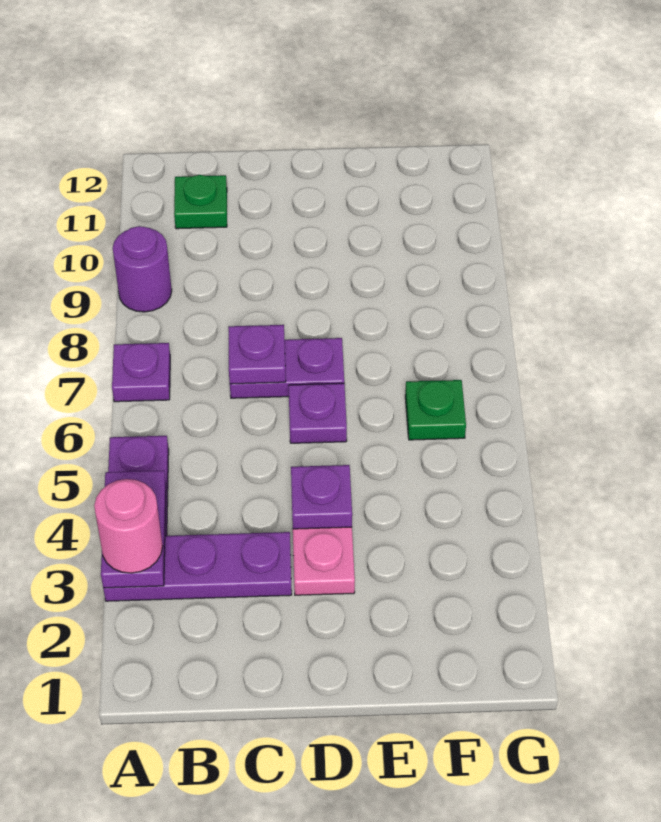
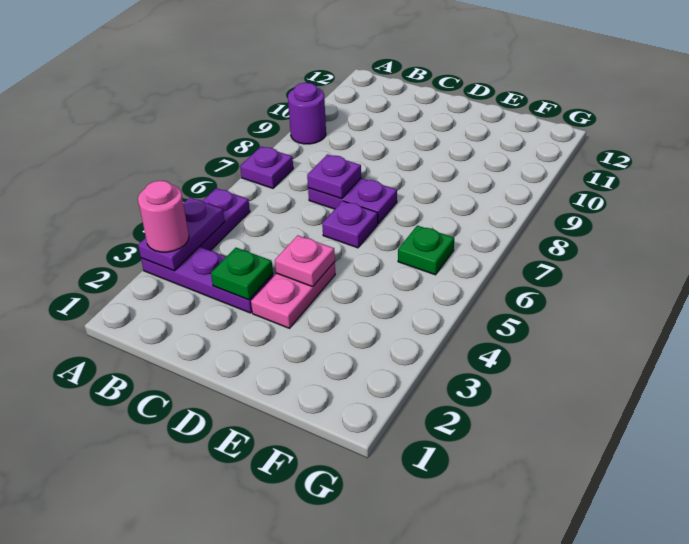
green plate B11 level 1 -> green plate C3 level 2
purple plate D4 level 2 -> pink plate D4 level 2

